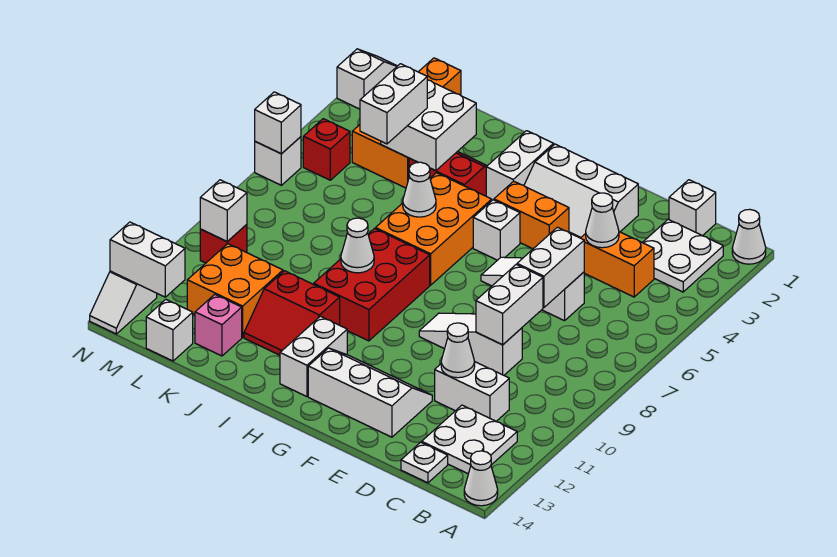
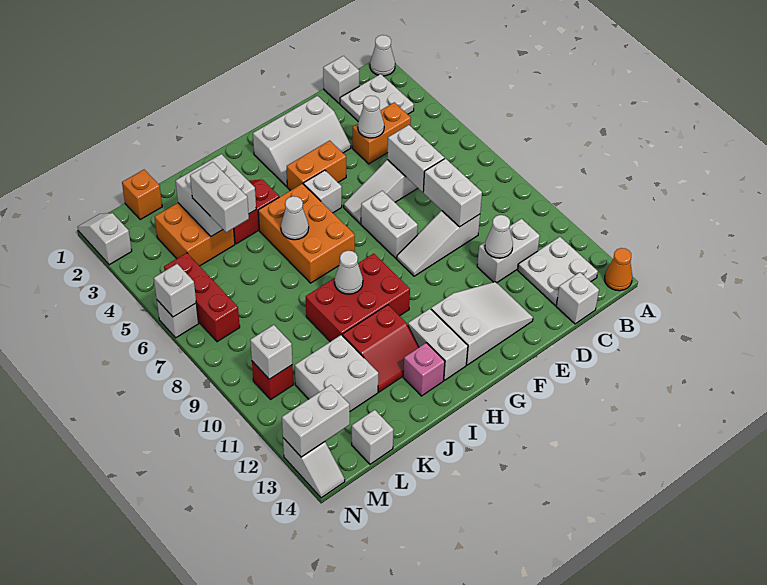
white cone A14 level 1 -> orange cone A14 level 1
white plate C14 level 1 -> white brick C14 level 1
white slope E12:G13 level 1 top 13 -> white slope E12:G13 level 1 top G
white brick H2:H3 level 1 -> white brick F7:F8 level 1
red brick H8:I10 level 1 -> red brick H9:J10 level 1
orange brick K11:L12 level 1 -> white brick K11:L12 level 1
pink brick K13 level 1 -> pink brick I13 level 1
red brick M5 level 1 -> red brick M5:M7 level 1

